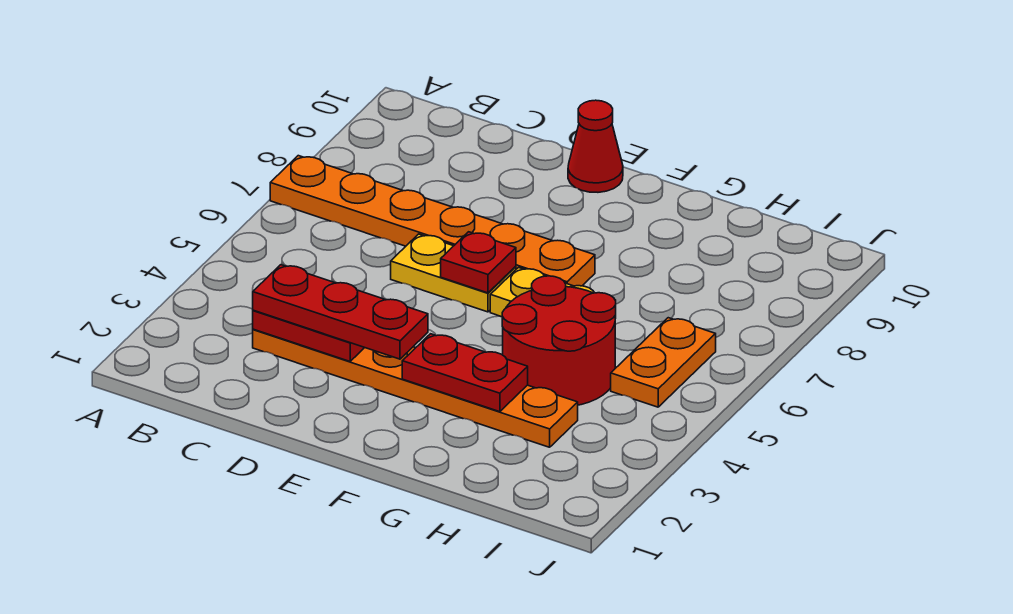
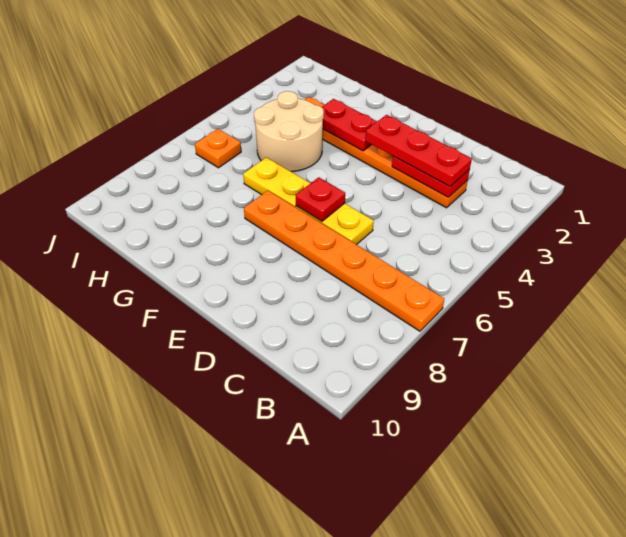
red cone E10 level 1 -> none
red round brick G4:H5 level 1 -> tan round brick G4:H5 level 1
orange plate I5:I6 level 1 -> orange plate I6 level 1

